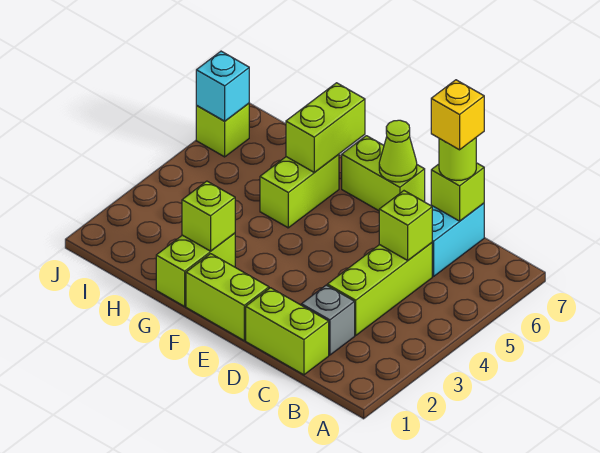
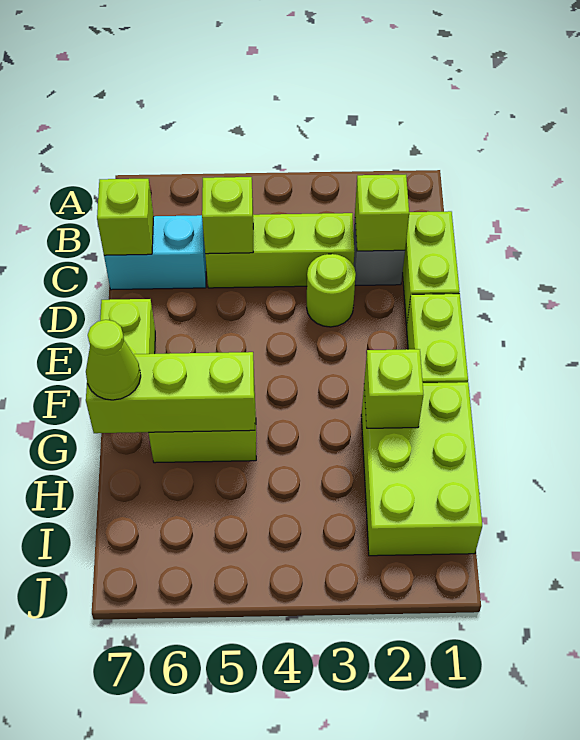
lime round brick C7 level 3 -> lime round brick D3 level 1
yellow brick C7 level 4 -> none
lime cone E7 level 2 -> lime cone G7 level 3
lime brick G1:G2 level 1 -> lime brick G1:I2 level 1
lime brick G6:G7 level 2 -> lime brick G5:G7 level 2
lime brick J6 level 1 -> lime brick C2 level 2
cyan brick J6 level 2 -> none

